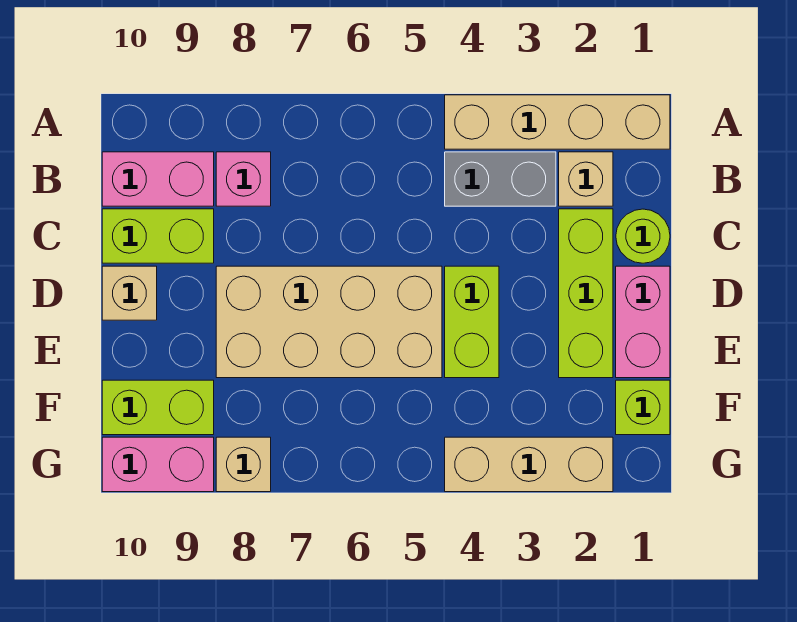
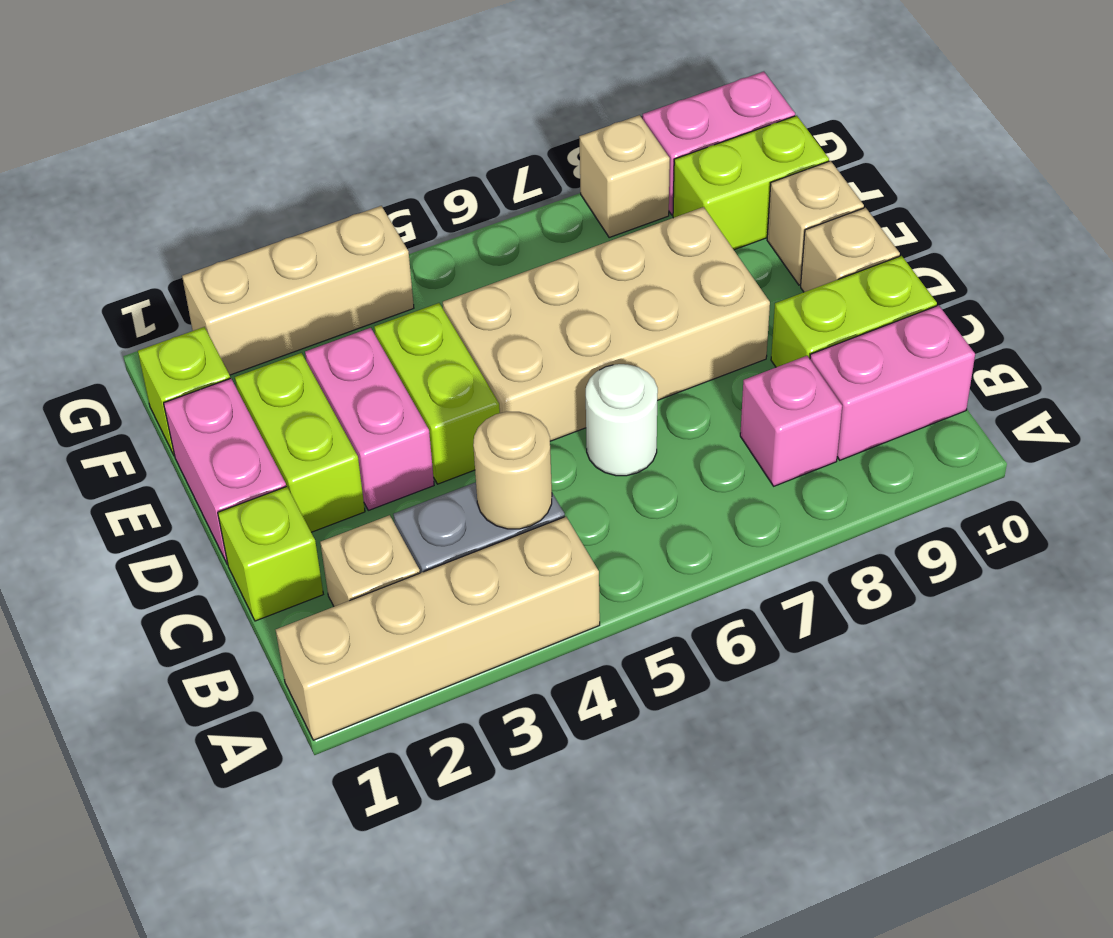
none -> tan round brick B4 level 2
lime round brick C1 level 1 -> lime brick C1 level 1
lime brick C2:E2 level 1 -> lime brick D2:E2 level 1
none -> white round brick C6 level 1
none -> pink brick D3:E3 level 1
none -> tan brick E10 level 1

